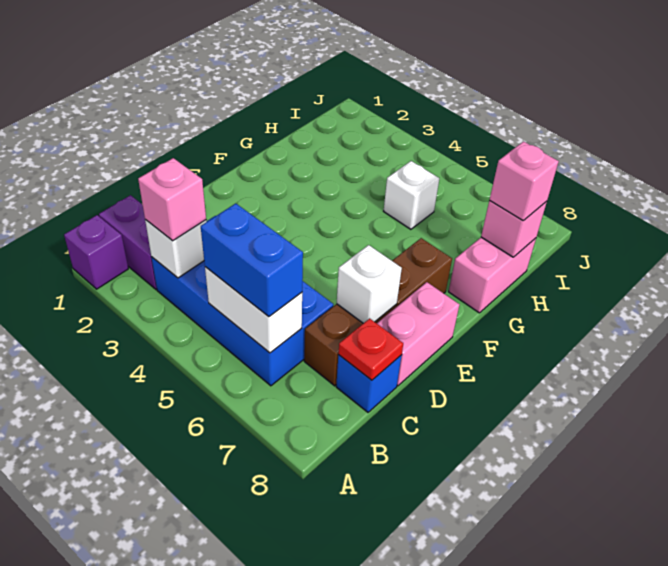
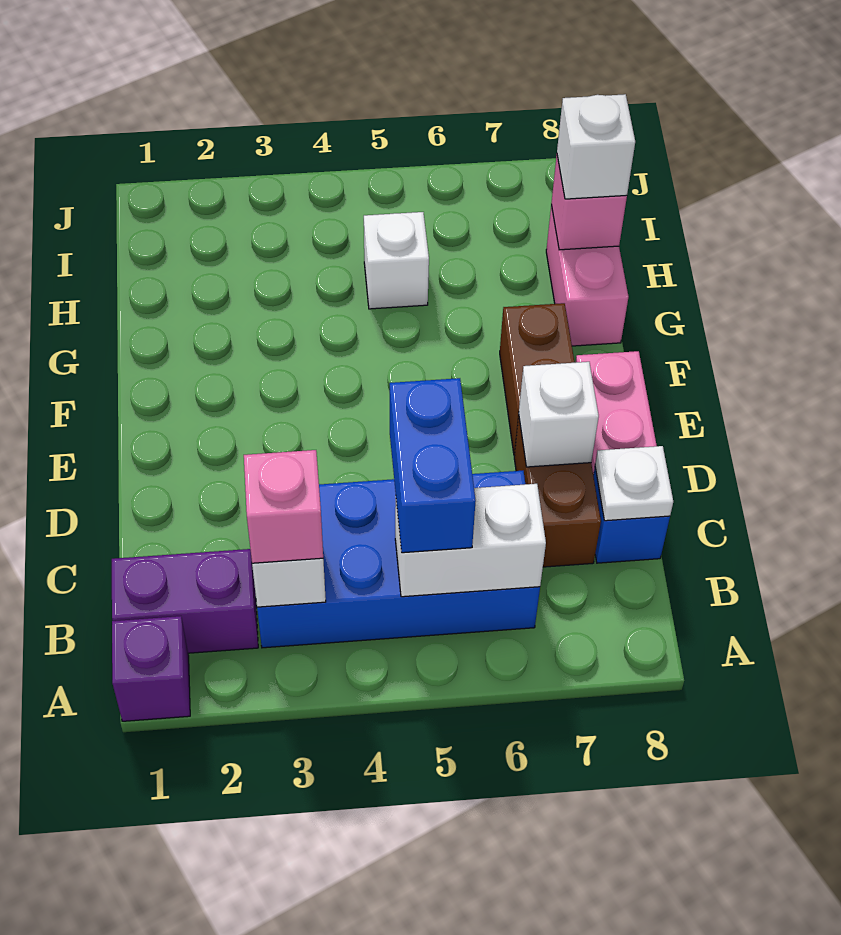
blue brick B5:B6 level 3 -> blue brick B5:C5 level 3
red plate C8 level 2 -> white plate C8 level 2
pink brick H8 level 3 -> white brick H8 level 3

